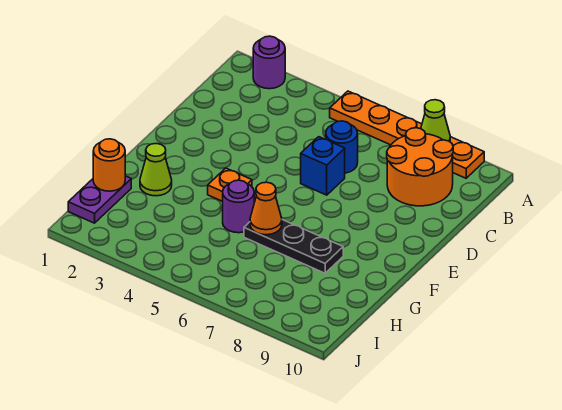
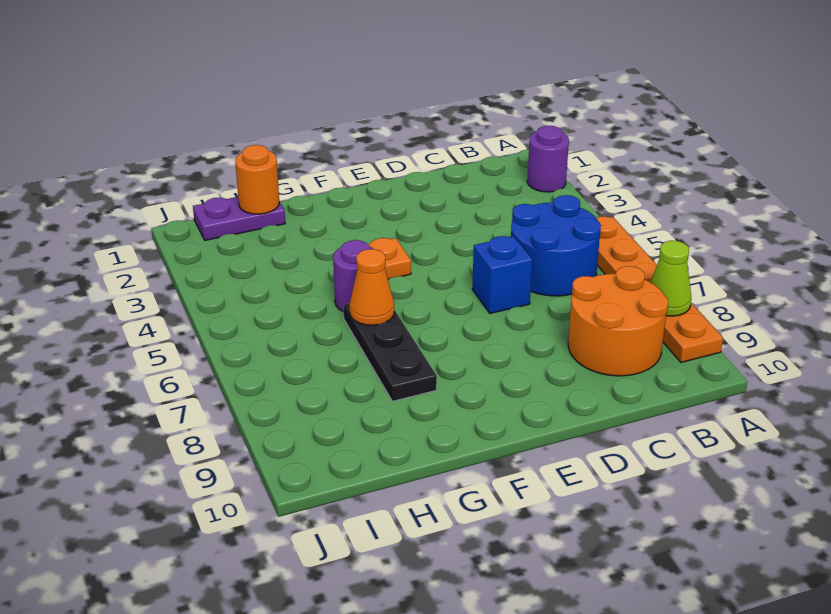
blue round brick C6 level 1 -> blue round brick B5:C6 level 1
lime cone G2 level 1 -> none

